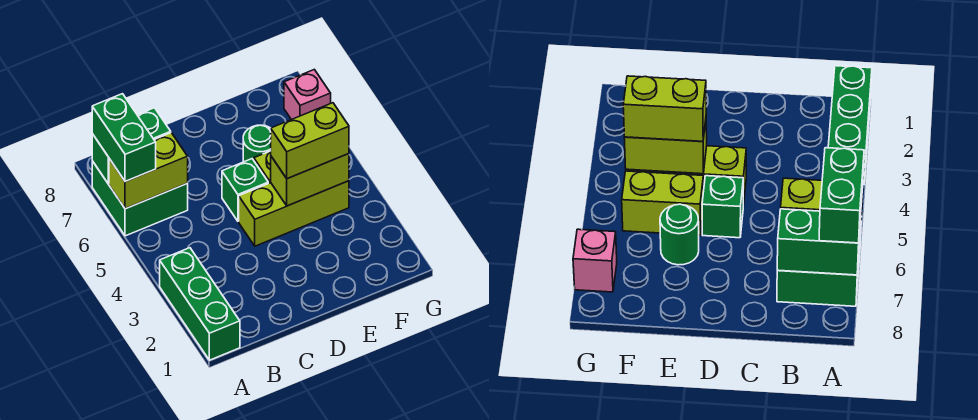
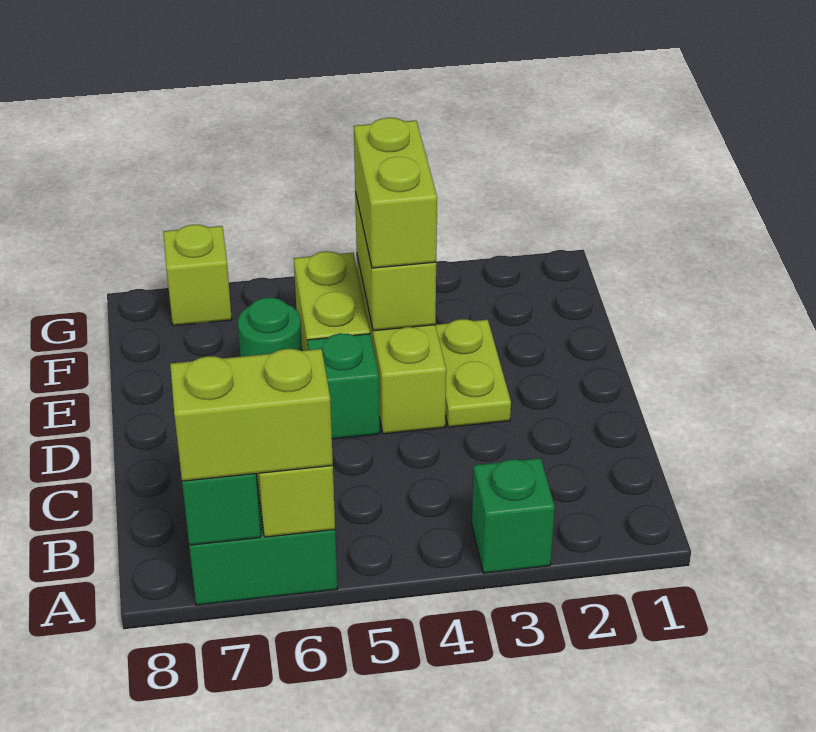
green brick A1:A3 level 1 -> green brick A3 level 1
green brick A6:A7 level 3 -> lime brick A6:A7 level 3
none -> lime plate D3:E3 level 1
pink brick G7 level 1 -> lime brick G7 level 1

